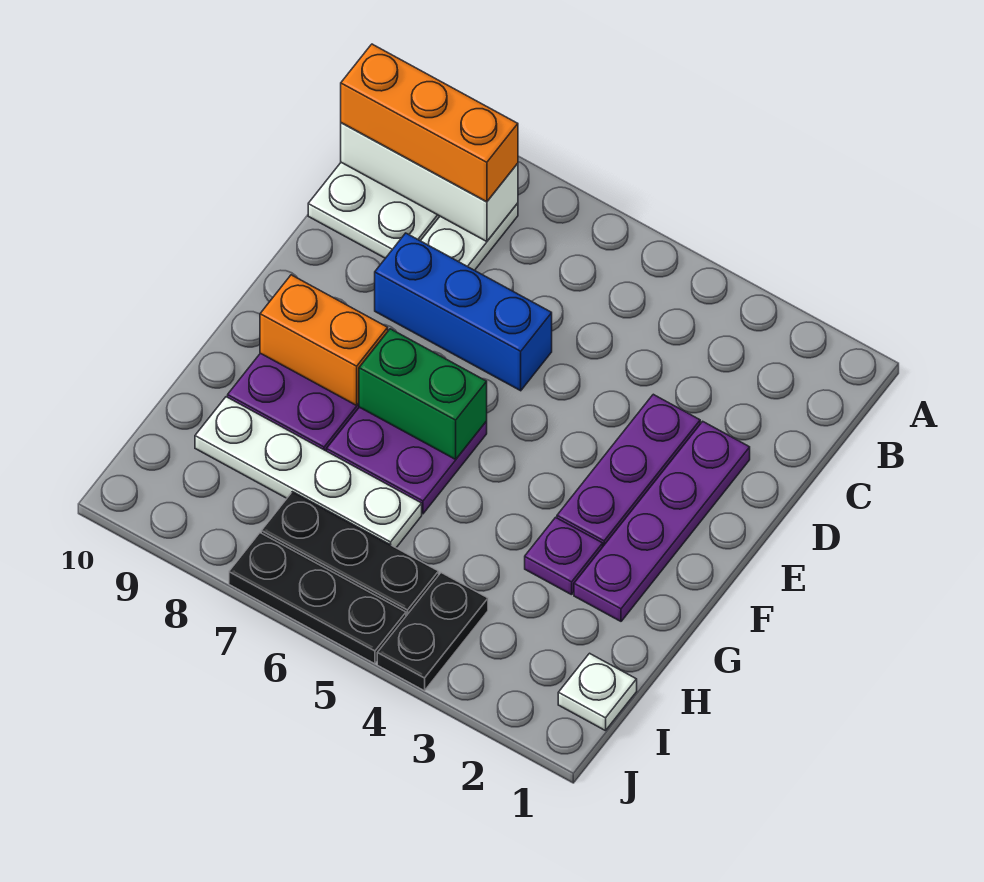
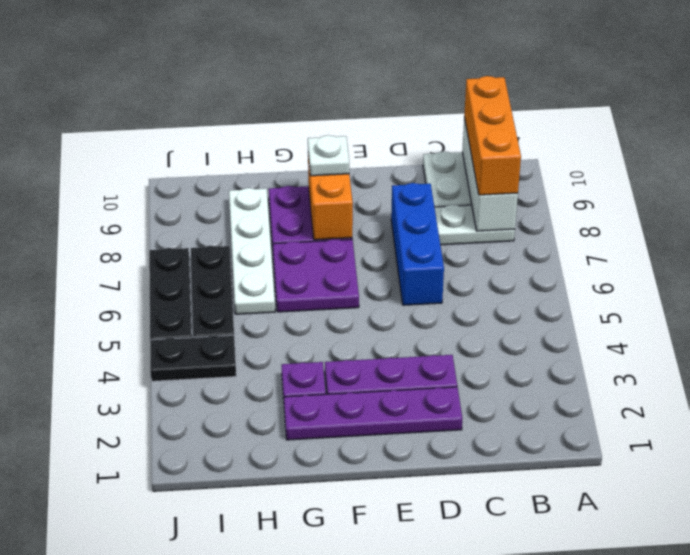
green brick F6:F7 level 2 -> none
white plate I1 level 1 -> white plate F9 level 3

